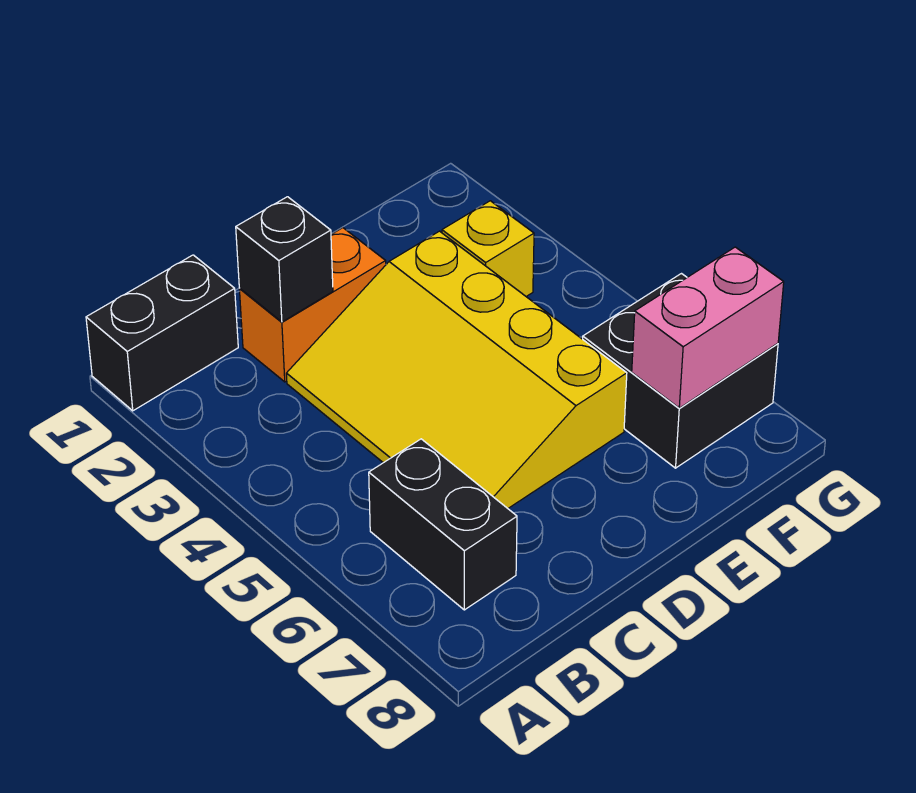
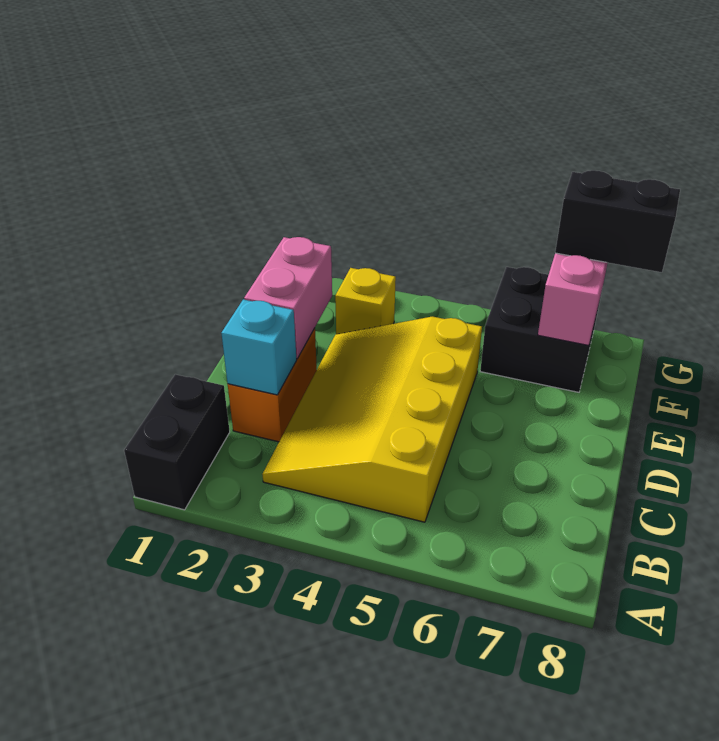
black brick B6:B7 level 1 -> black brick G7:G8 level 3
black brick C2 level 2 -> cyan brick C2 level 2
yellow slope C3:E6 level 1 top E -> yellow slope B3:E5 level 1 top 5
none -> pink brick D2:E2 level 2

